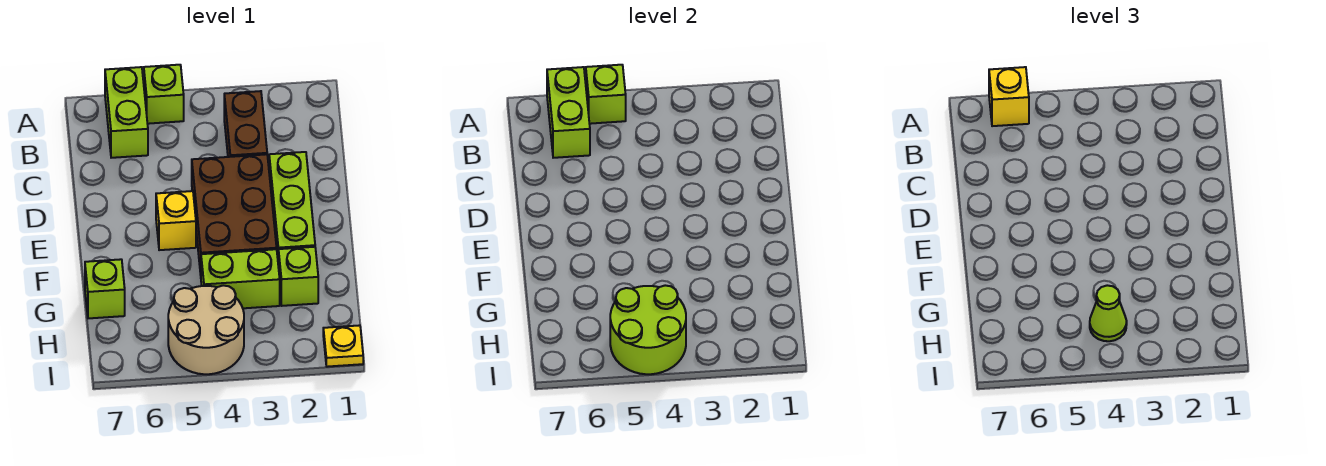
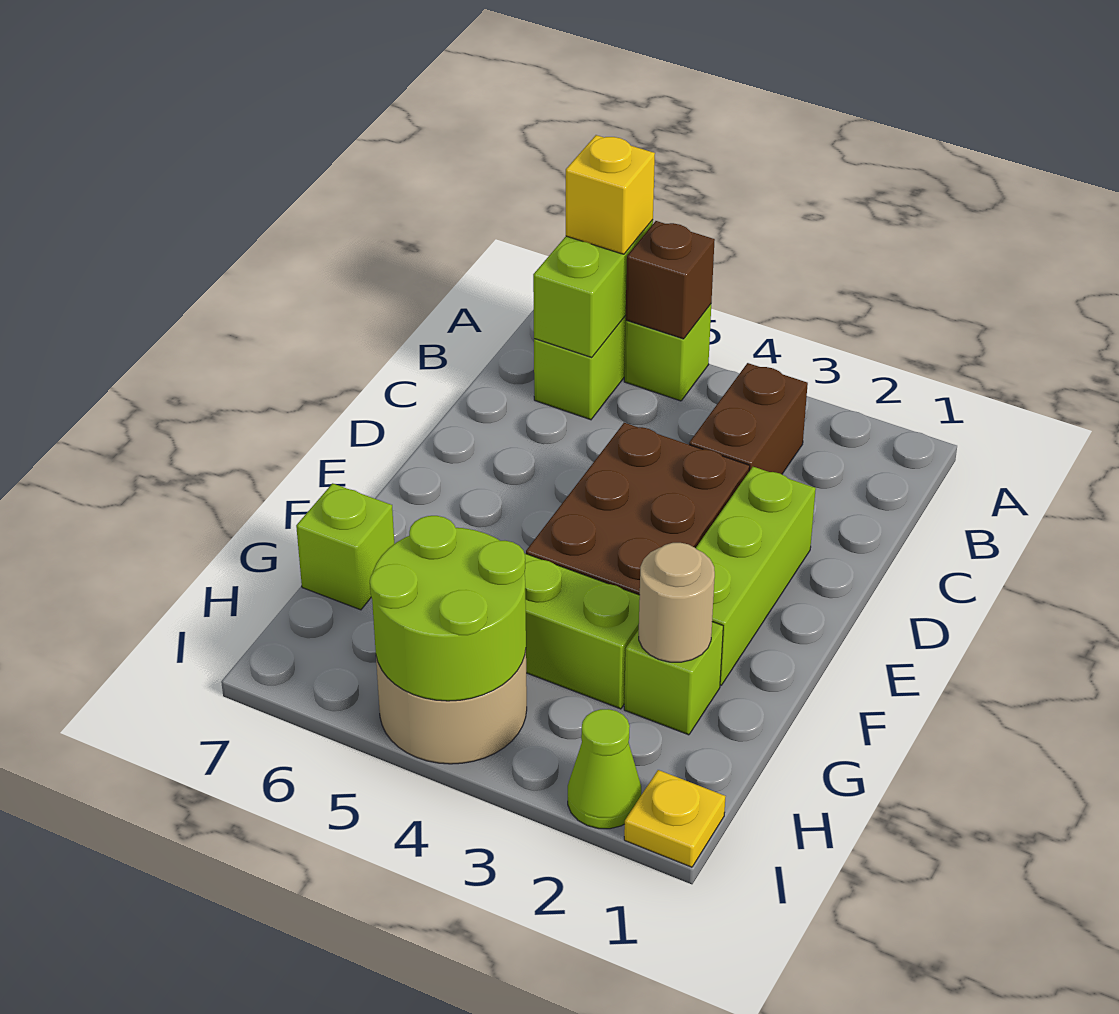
lime brick A5 level 2 -> brown brick A5 level 2
yellow brick E5 level 1 -> none
none -> tan round brick G2 level 2
lime cone H4 level 3 -> lime cone I2 level 1

